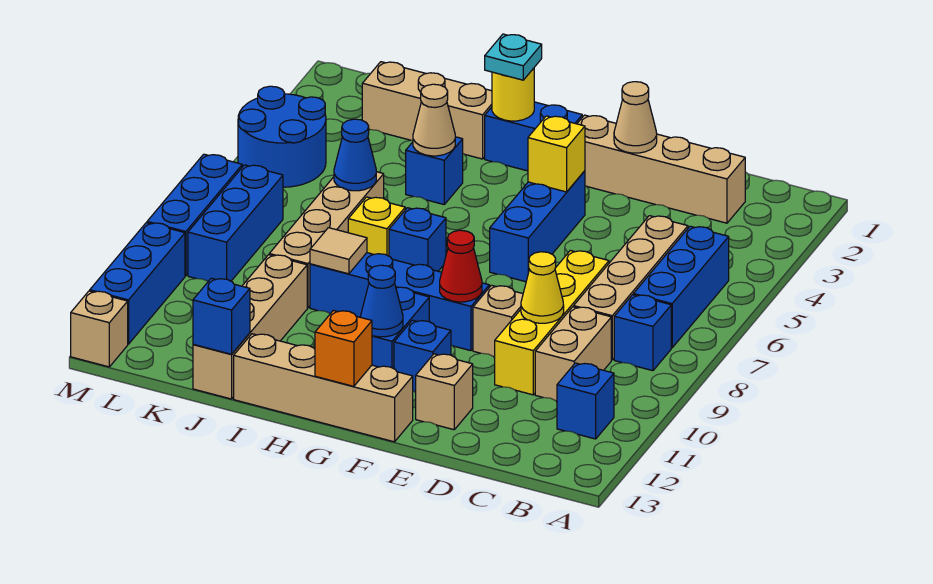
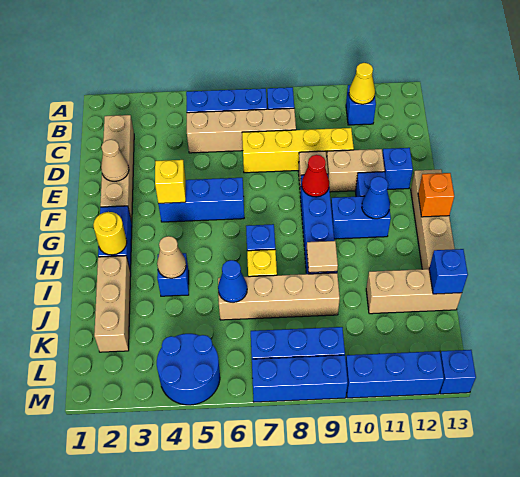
tan brick C9:C10 level 1 -> tan brick E10:E11 level 1
yellow cone D9 level 2 -> yellow cone B11 level 2
tan brick E12 level 1 -> blue brick E12 level 1
cyan plate H2 level 3 -> none
tan brick J10:J13 level 1 -> tan brick J11:J13 level 1
tan brick M13 level 1 -> blue brick M13 level 1

